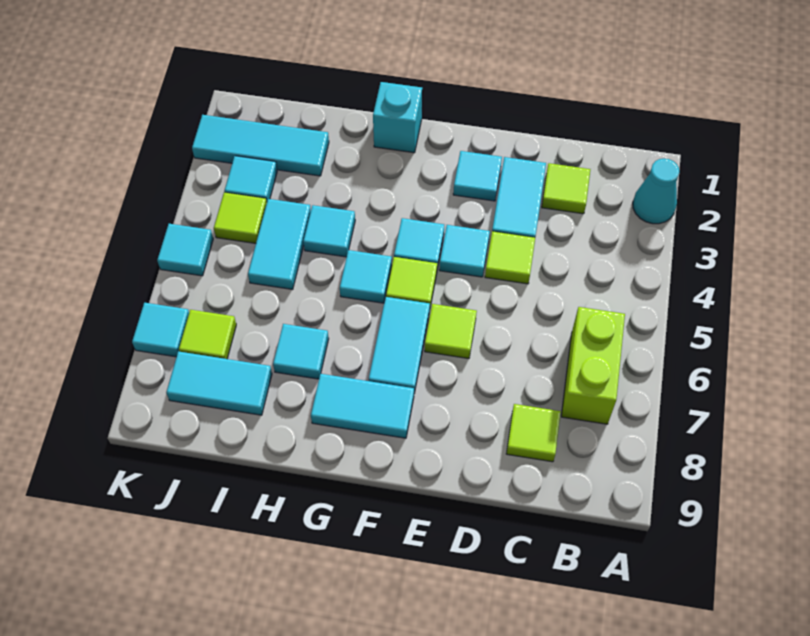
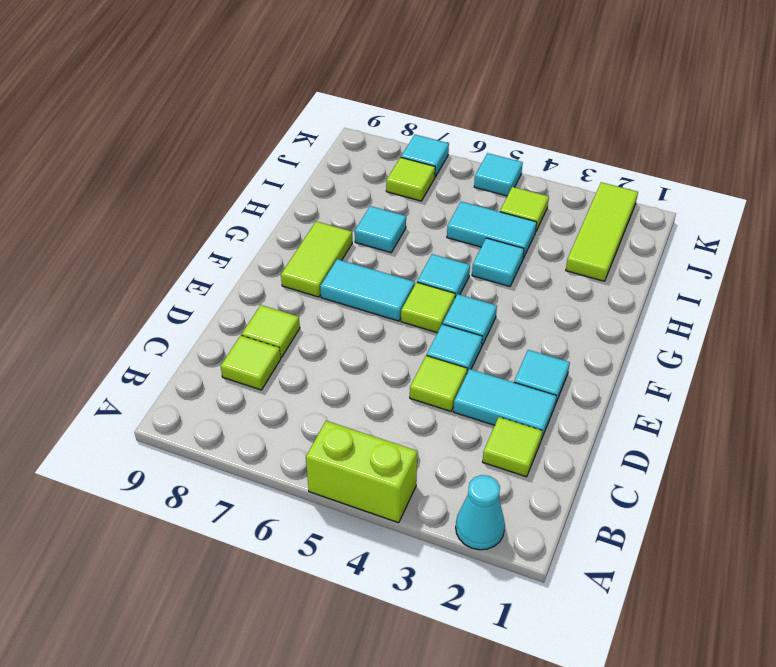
lime brick B6:B7 level 1 -> lime brick A4:A5 level 1
lime tile E6 level 1 -> lime tile D8 level 1
cyan tile F8:G8 level 1 -> lime tile F8:G8 level 1
cyan brick G1 level 1 -> none
cyan tile I2:K2 level 1 -> lime tile I2:K2 level 1
cyan tile I8:J8 level 1 -> none
cyan tile J3 level 1 -> none

